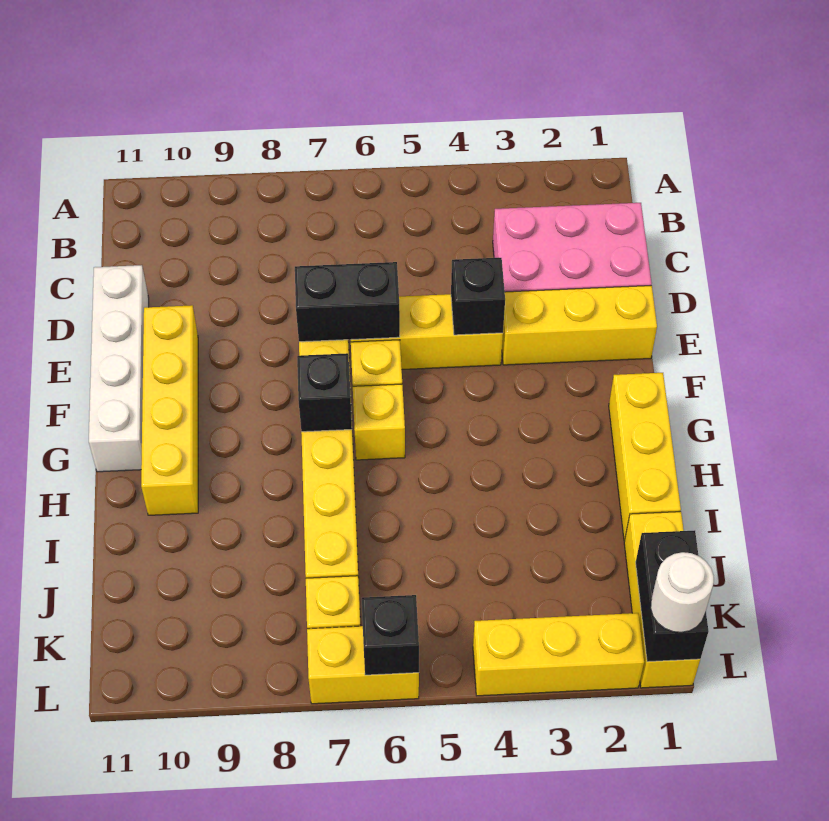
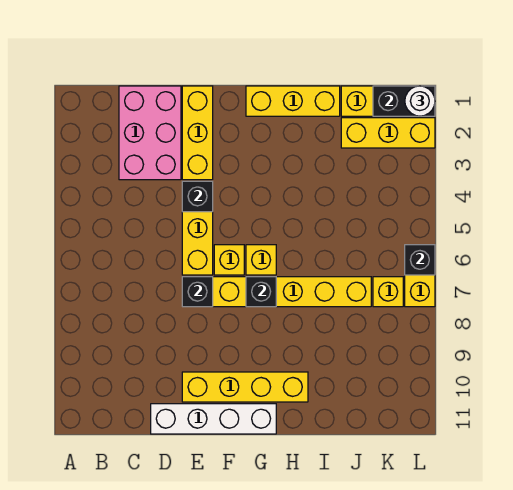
black brick E6:E7 level 2 -> black brick E7 level 2
yellow brick L2:L4 level 1 -> yellow brick J2:L2 level 1

